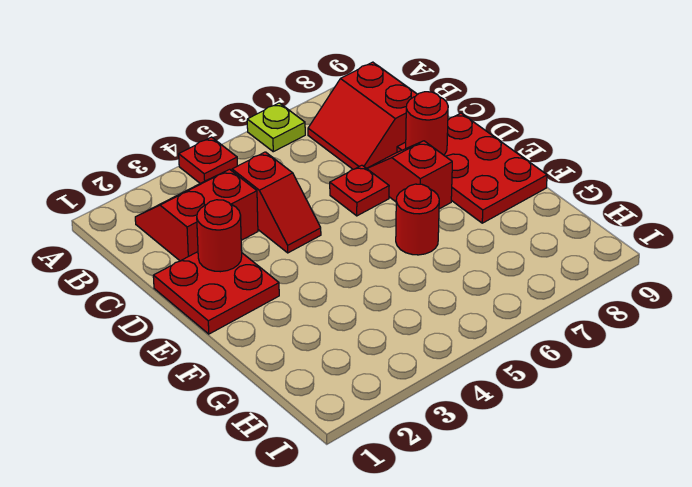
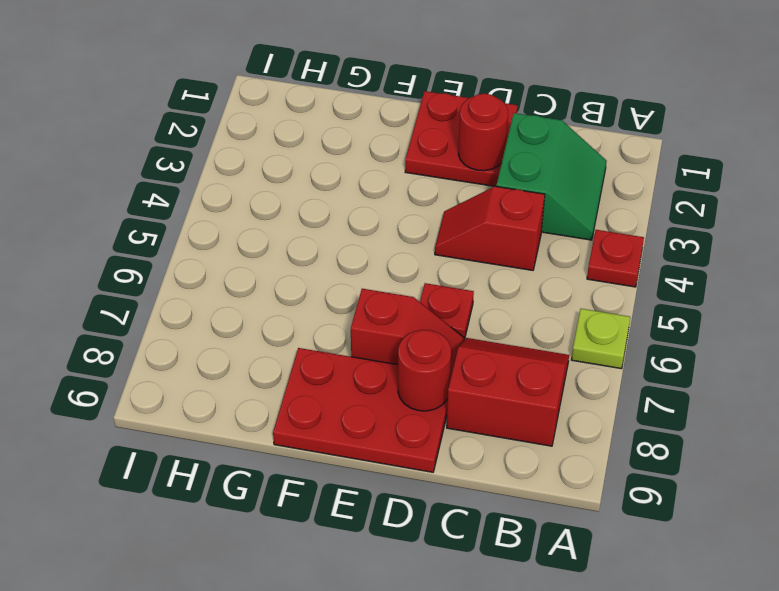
red slope B2:C3 level 1 top C -> green slope B2:C3 level 1 top C
red round brick F6 level 1 -> none

